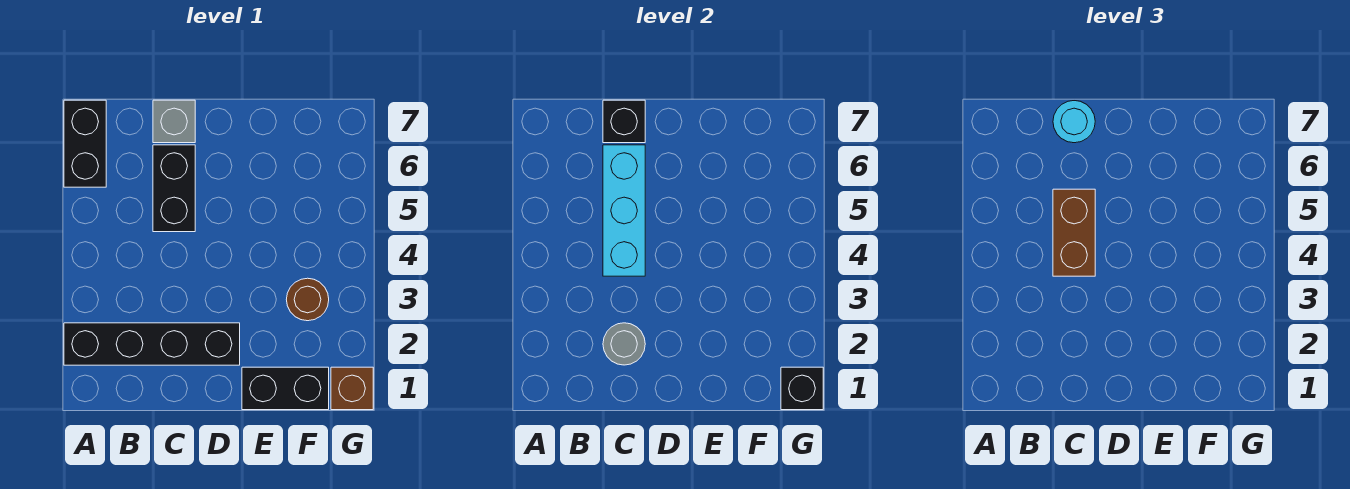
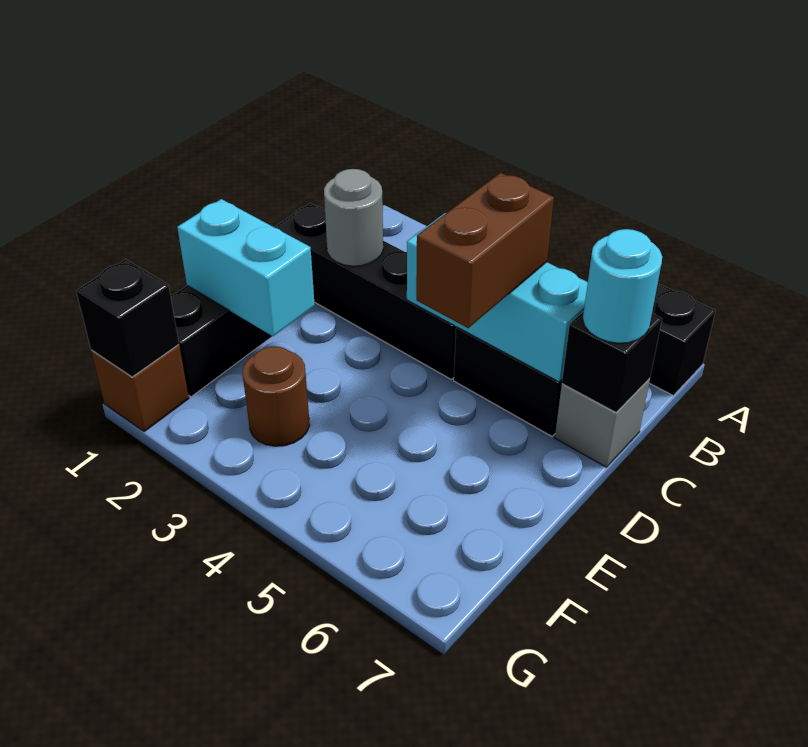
black brick A2:D2 level 1 -> black brick C1:C4 level 1
brown brick C4:C5 level 3 -> brown brick C5:D5 level 3
none -> cyan brick E1:E2 level 2

